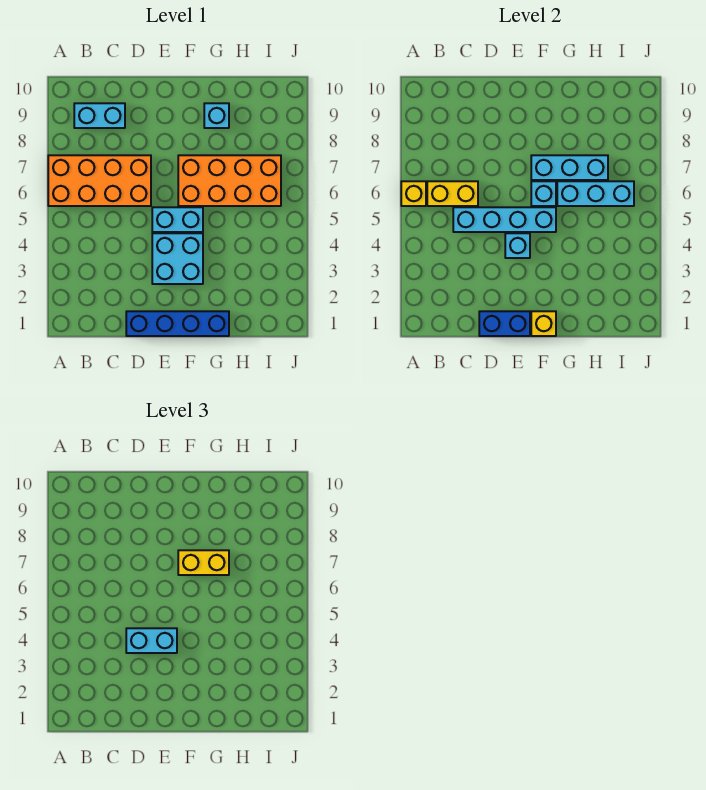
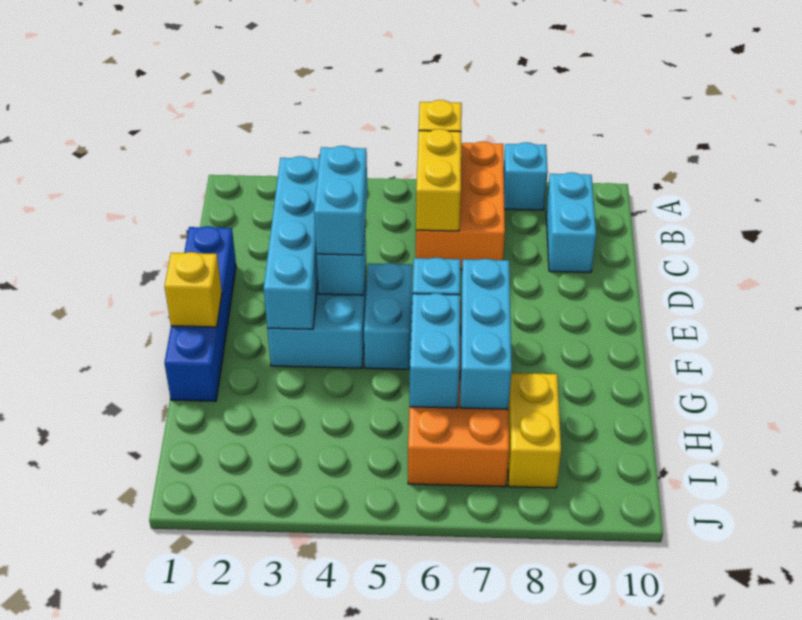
orange brick A6:D7 level 1 -> orange brick A6:C7 level 1
cyan brick C5:F5 level 2 -> cyan brick C3:F3 level 2
blue brick D1:E1 level 2 -> none
yellow brick F7:G7 level 3 -> yellow brick H8:I8 level 1
cyan brick G6:I6 level 2 -> cyan brick G6:H6 level 2
cyan brick G9 level 1 -> cyan brick A8 level 1

